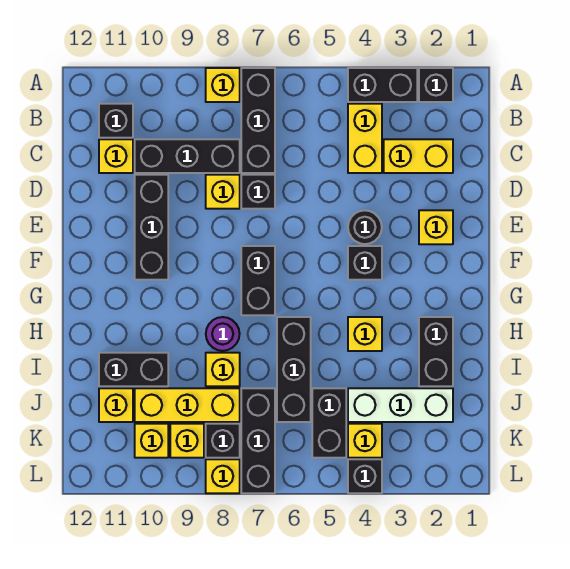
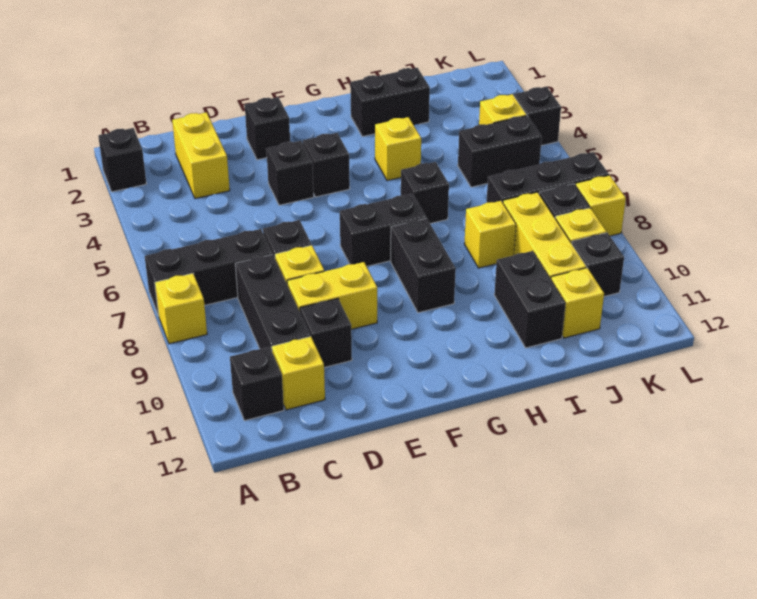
black brick A3:A4 level 1 -> black brick G8:G9 level 1
yellow brick B4:C4 level 1 -> yellow brick D9:E9 level 1
black brick D10:F10 level 1 -> black brick D10 level 1
yellow brick E2 level 1 -> black brick E2 level 1
black round brick E4 level 1 -> black brick E4 level 1
black brick H6:J6 level 1 -> black brick H6 level 1
purple round brick H8 level 1 -> none
white brick J2:J4 level 1 -> none
yellow brick K10 level 1 -> black brick K10 level 1

